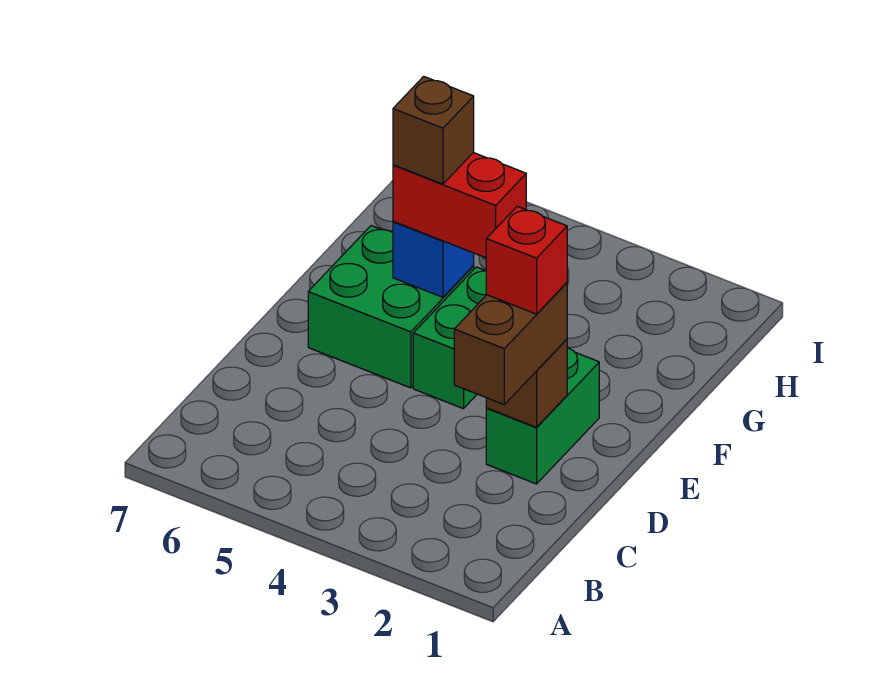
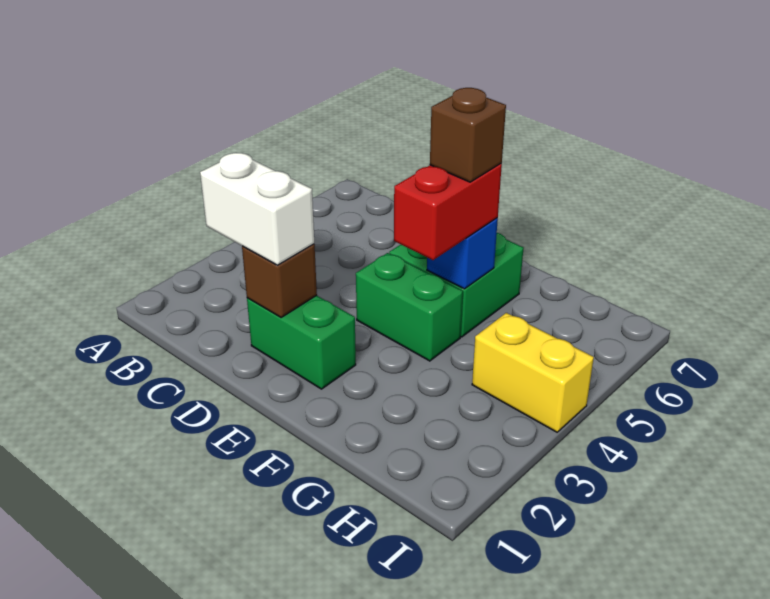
brown brick C2:D2 level 3 -> white brick C2:D2 level 3
red brick D2 level 4 -> none
none -> yellow brick H4:I4 level 1

